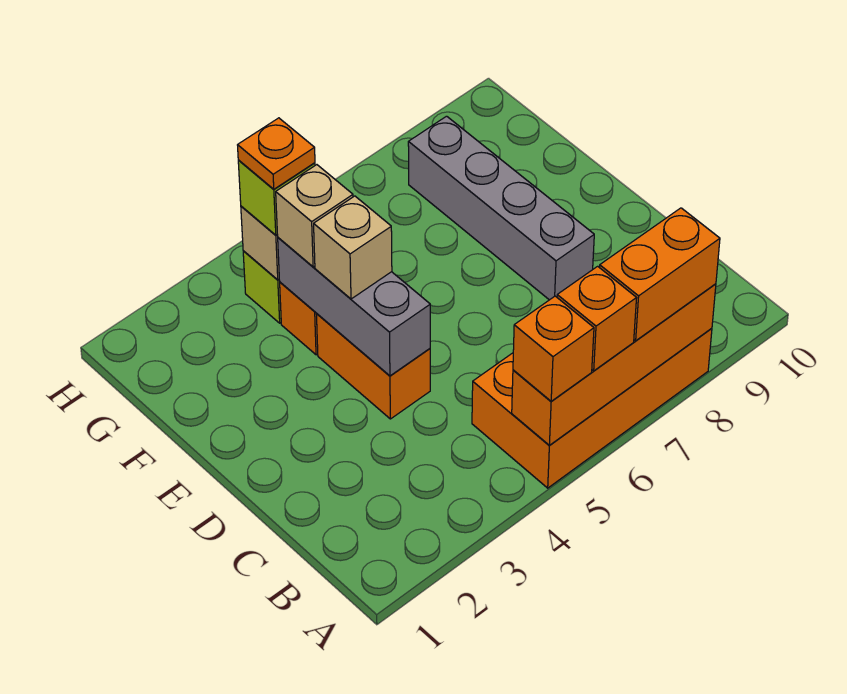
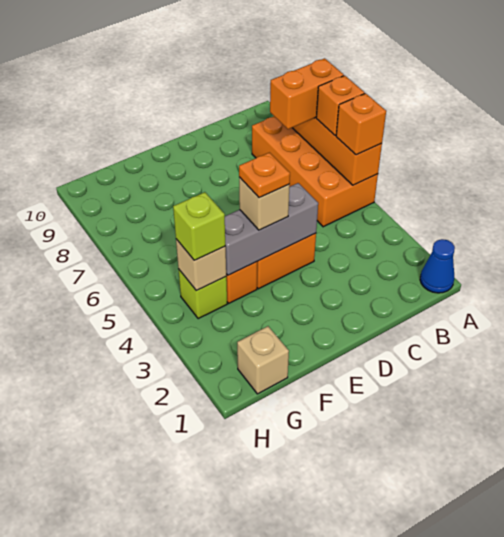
none -> blue cone A1 level 1
orange brick A7:A8 level 3 -> orange brick A7:B7 level 3
grey brick D8:G8 level 1 -> none
tan brick F4 level 3 -> tan brick G1 level 1
orange plate G4 level 4 -> orange plate E4 level 4

